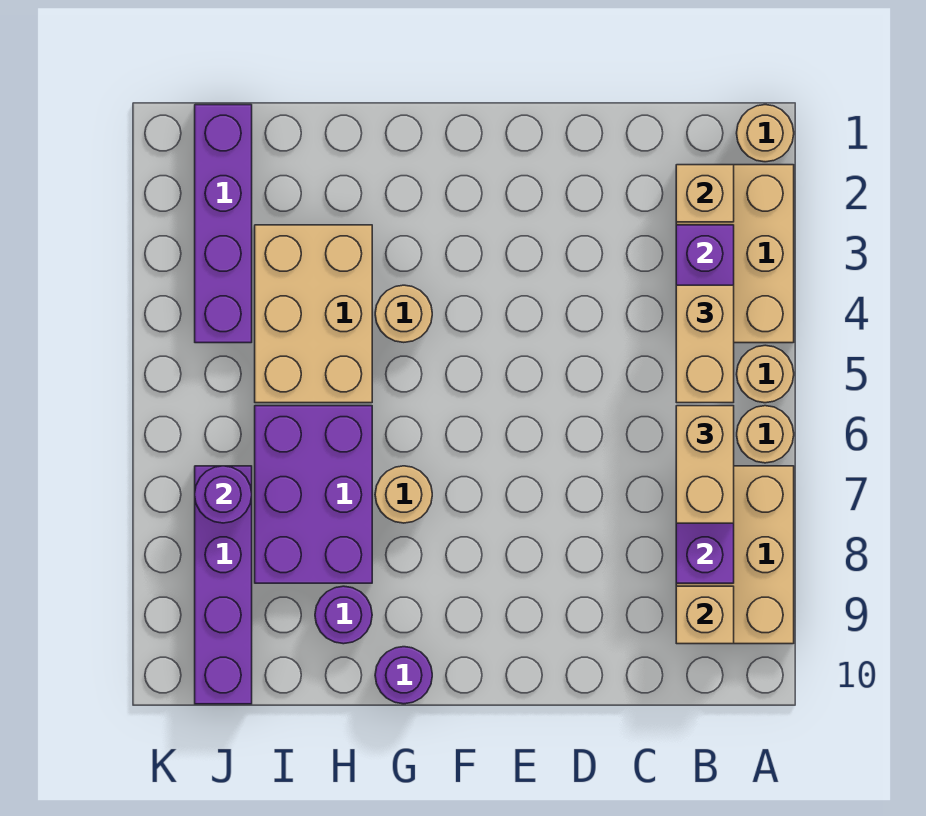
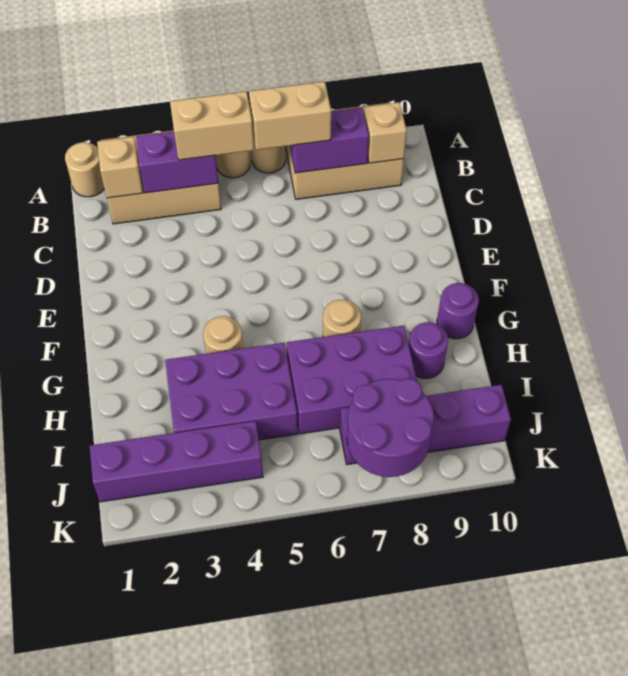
tan brick H3:I5 level 1 -> purple brick H3:I5 level 1
purple round brick J7 level 2 -> purple round brick J7:K8 level 2

